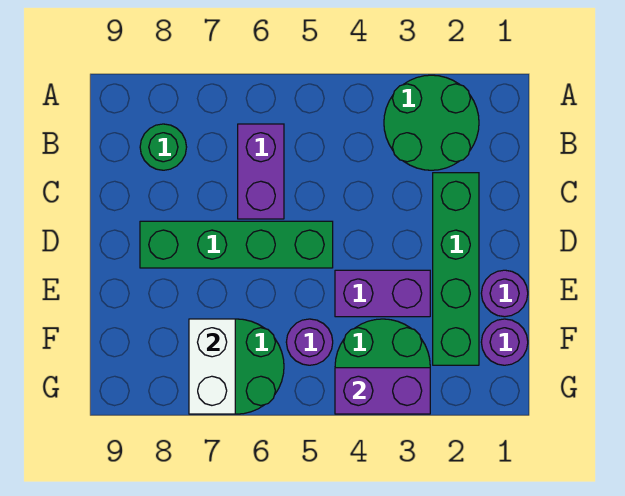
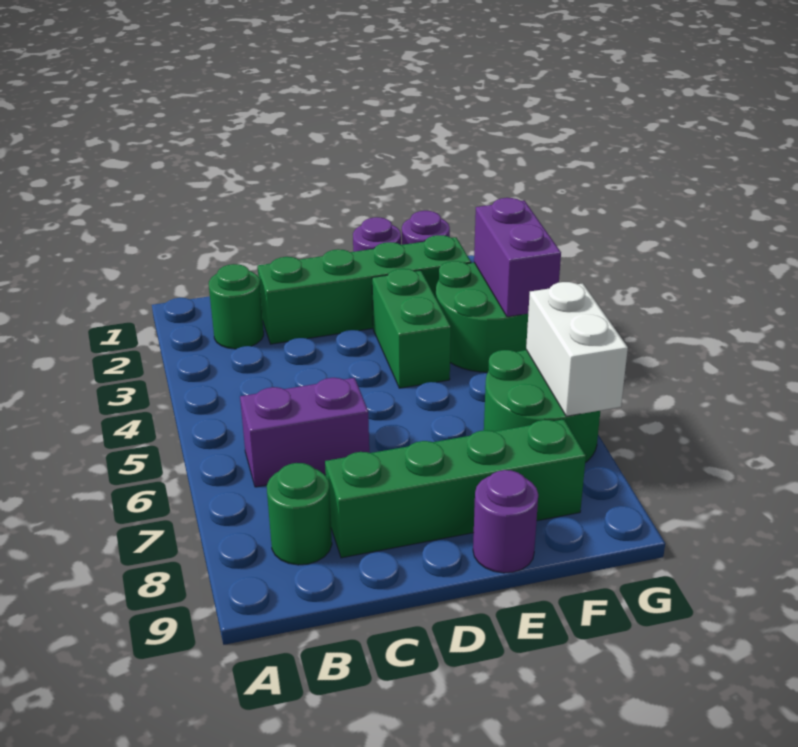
green round brick A2:B3 level 1 -> green round brick B2 level 1
green brick D5:D8 level 1 -> green brick C8:F8 level 1
purple brick E3:E4 level 1 -> green brick E3:E4 level 1
purple round brick F5 level 1 -> purple round brick E9 level 1
white brick F7:G7 level 2 -> white brick G6:G7 level 2

